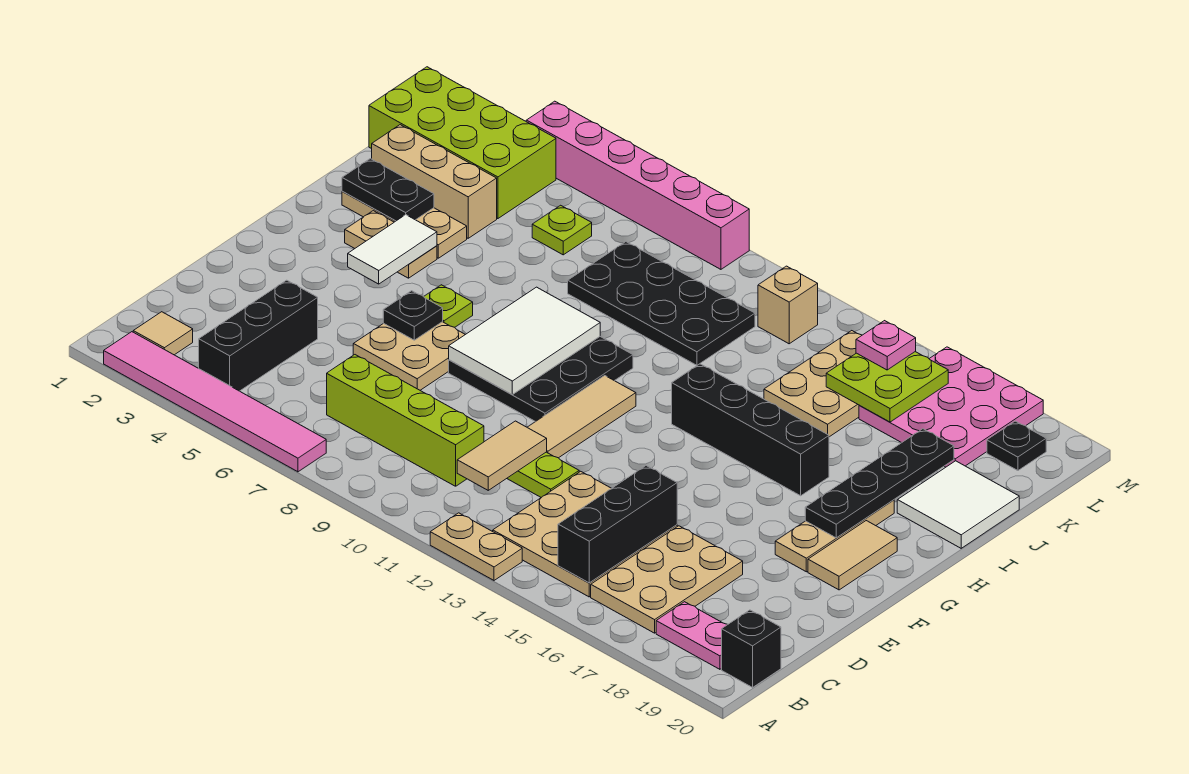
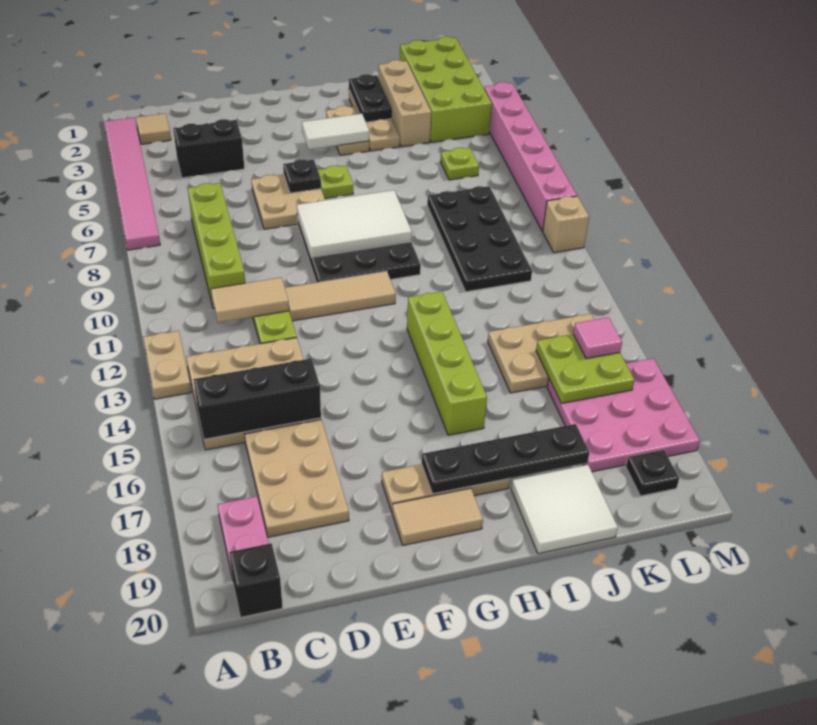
black brick B4:D4 level 1 -> black brick C4:D4 level 1
tan plate B16:D17 level 1 -> tan plate C16:D18 level 1
black brick H13:H16 level 1 -> lime brick H13:H16 level 1
tan brick L12 level 1 -> tan brick M10 level 1
pink plate L15 level 3 -> pink tile L15 level 3

